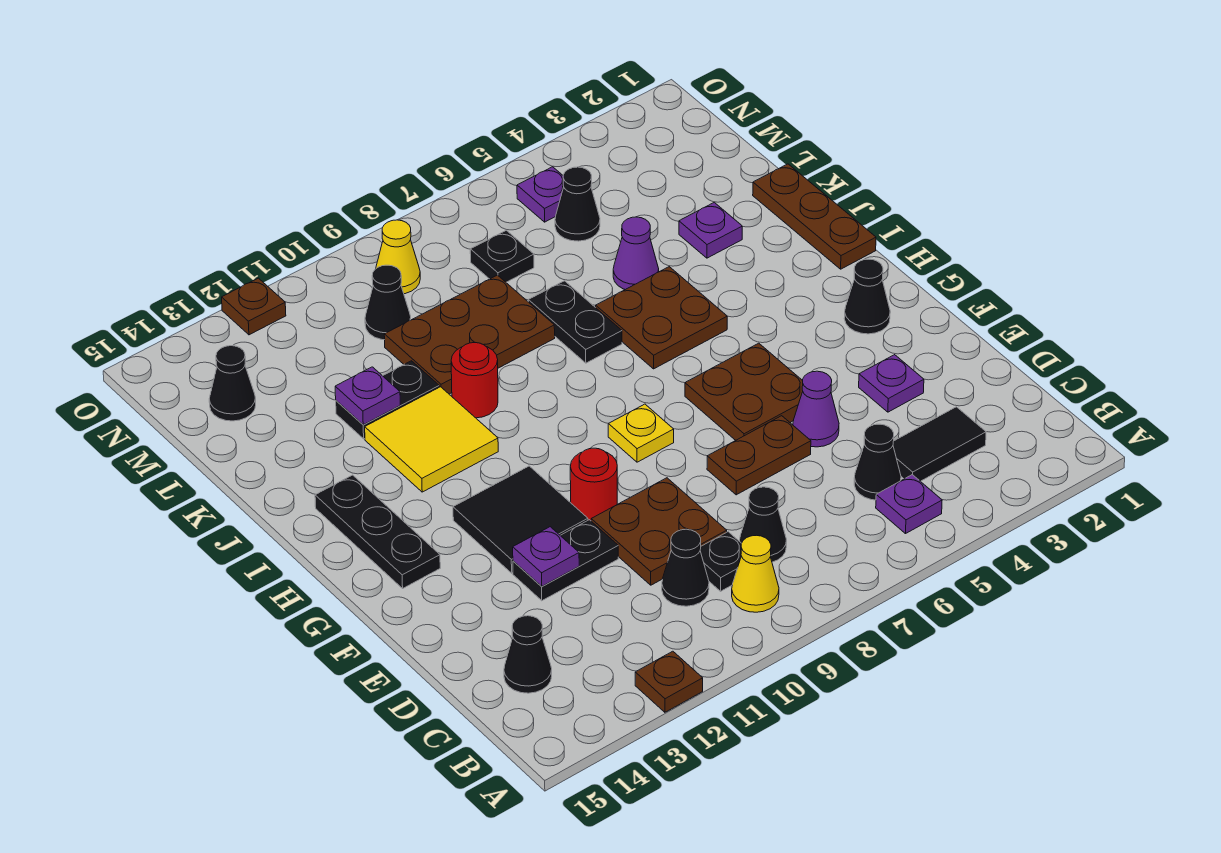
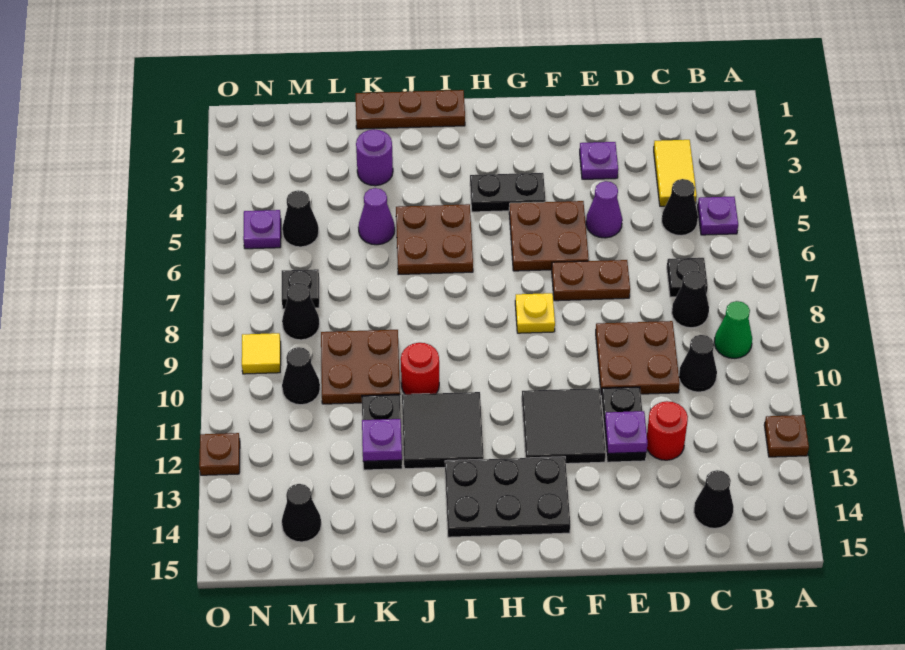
yellow cone B9 level 1 -> green cone B9 level 1
black tile C3:C4 level 1 -> yellow tile C3:C4 level 1
black plate C9 level 1 -> black plate C7 level 1
brown plate E6:E7 level 1 -> brown plate E7:F7 level 1
red round brick F10 level 1 -> red round brick D12 level 1
black cone G2 level 1 -> black cone M8 level 1
black plate G14:I14 level 1 -> black plate G13:I14 level 1
yellow tile I11:J12 level 1 -> black tile I11:J12 level 1
black plate J7:K7 level 1 -> black plate G4:H4 level 1
purple plate K3 level 1 -> purple round brick K3 level 1
brown plate K8:L10 level 1 -> brown plate K9:L10 level 1
yellow cone N9 level 1 -> yellow tile N9 level 1

